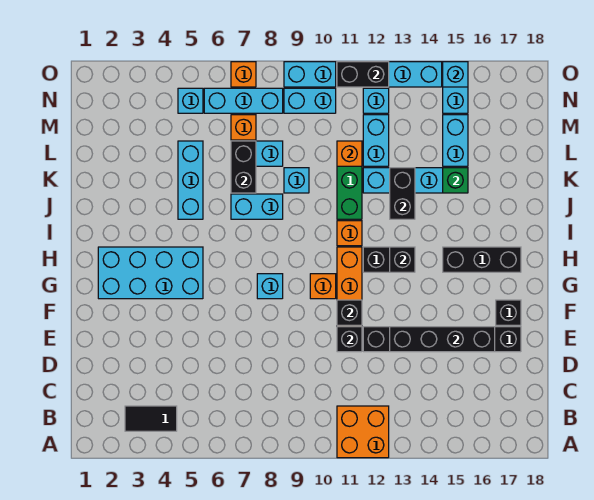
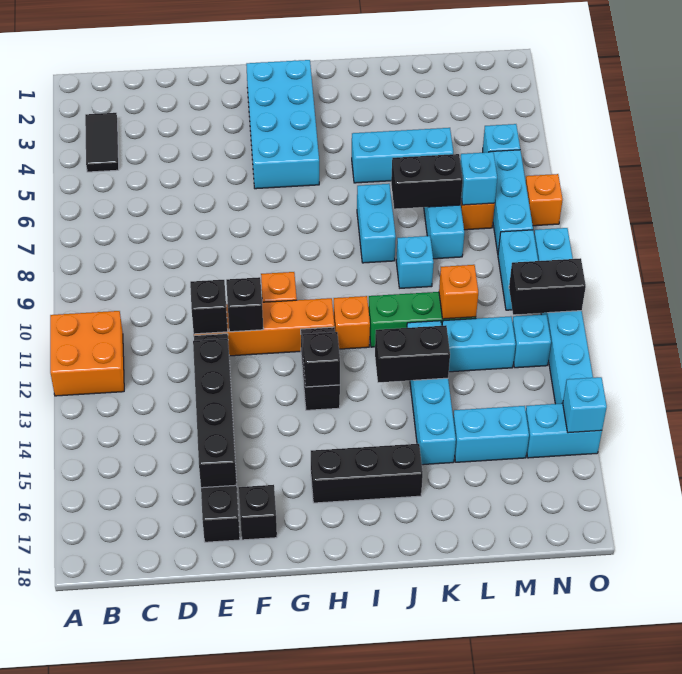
cyan brick G8 level 1 -> cyan brick M7 level 2
black brick H15:H17 level 1 -> black brick H16:J16 level 1
green brick K15 level 2 -> none
black brick O11:O12 level 2 -> black brick N11:O11 level 2

